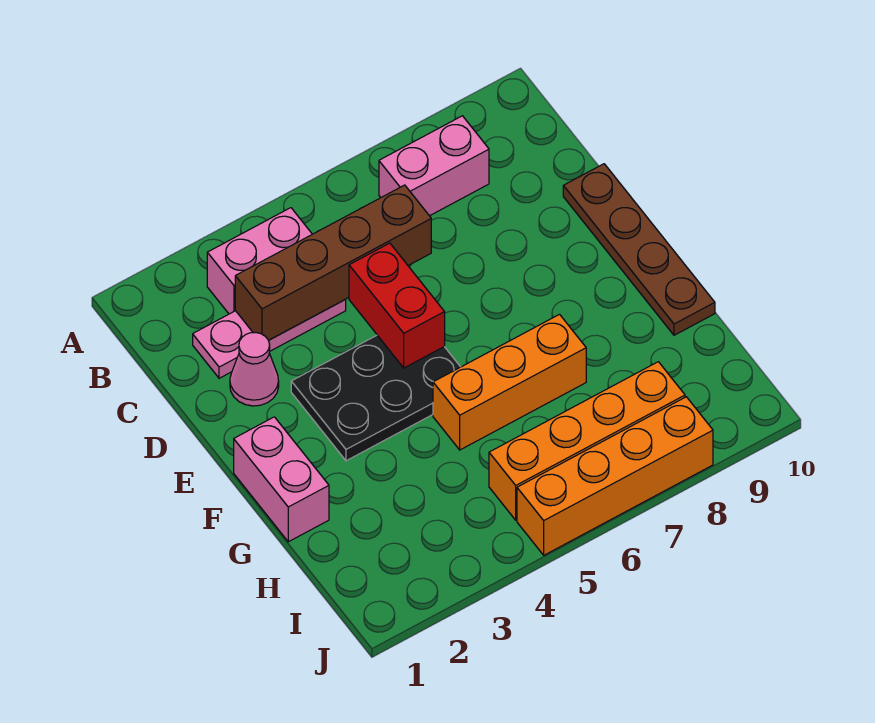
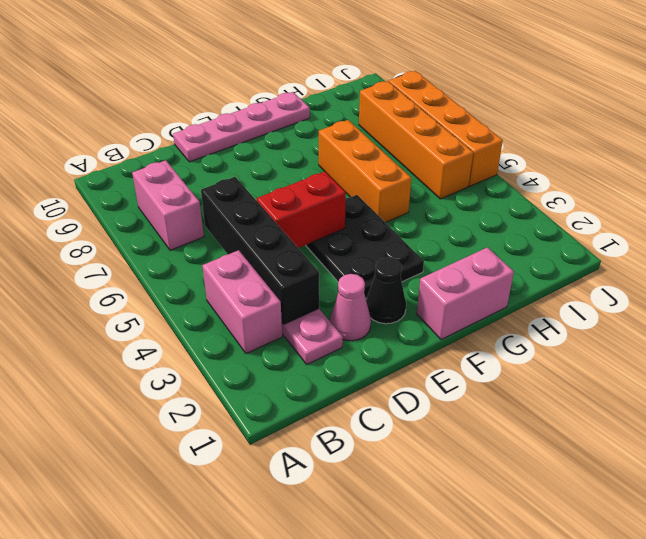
brown brick C3:C6 level 2 -> black brick C3:C6 level 2
brown plate D10:G10 level 1 -> pink plate D10:G10 level 1
none -> black cone E2 level 1

